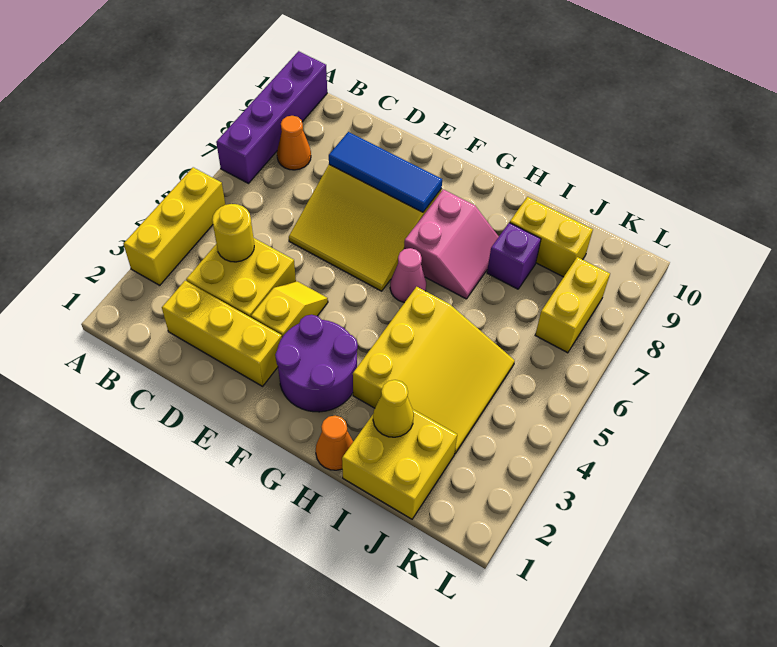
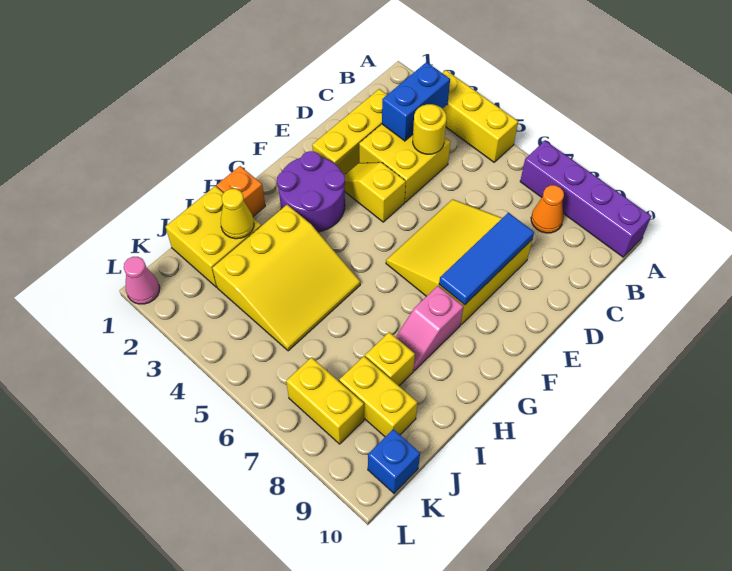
none -> blue brick B3:C3 level 2
yellow slope E3:E4 level 1 top 3 -> yellow slope E3:E4 level 1 top 4
pink cone G6 level 1 -> pink cone L1 level 1
pink slope G7:H8 level 1 top G -> pink slope G8:H8 level 1 top G
orange cone H1 level 1 -> orange brick H1 level 1
yellow slope H3:J5 level 1 top H -> yellow slope H3:J5 level 1 top 3
purple brick I8 level 1 -> yellow brick I8 level 1
yellow brick I9:J9 level 1 -> yellow brick J8:J9 level 1
none -> blue brick K10 level 1

